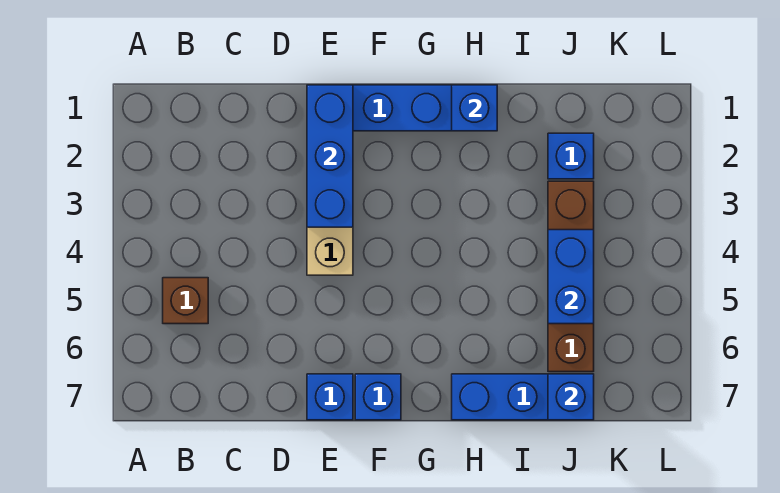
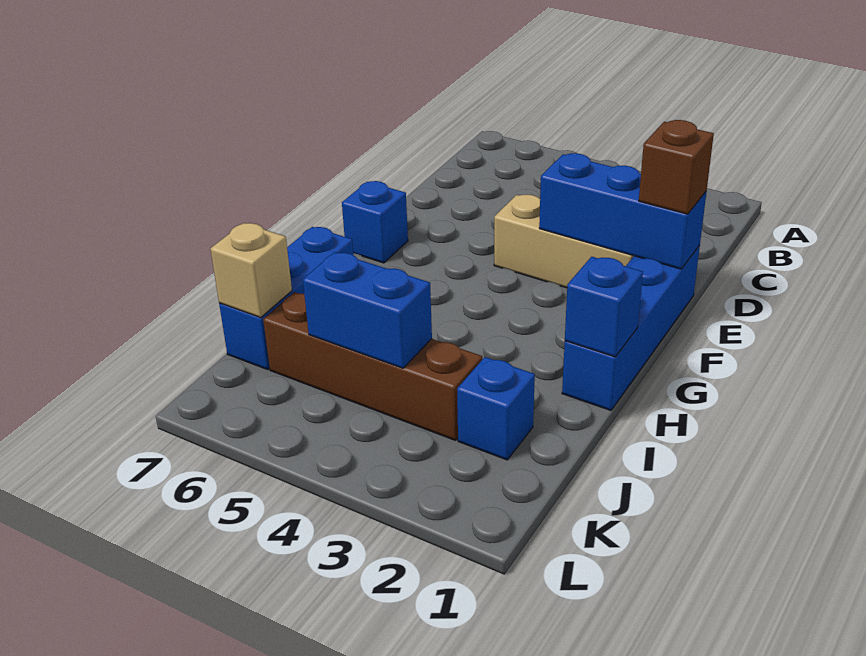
brown brick B5 level 1 -> brown brick E1 level 3
blue brick E7 level 1 -> none
blue brick J7 level 2 -> tan brick J7 level 2

